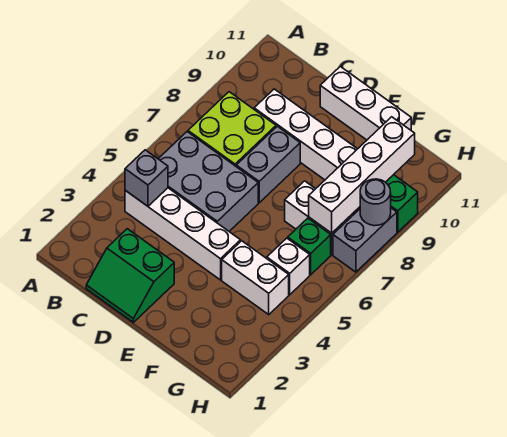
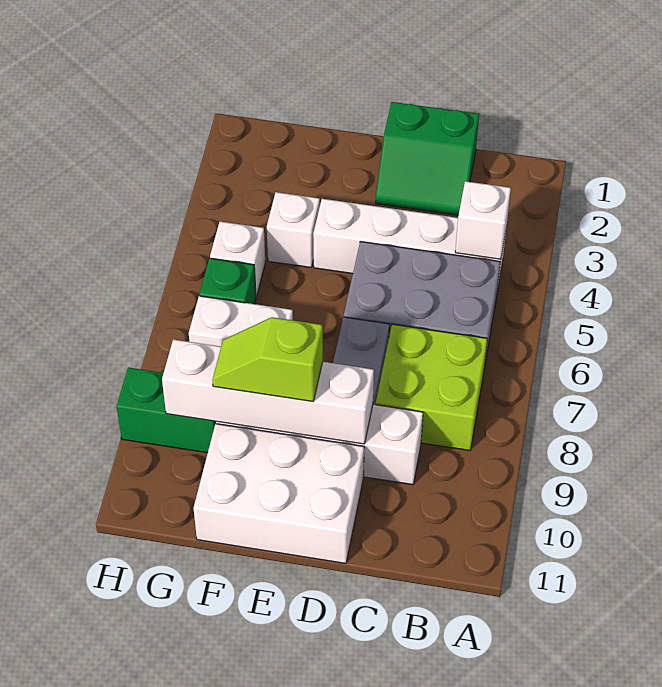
grey brick B4 level 2 -> white brick B4 level 2
green slope C1:D2 level 1 top 2 -> green slope C1:D2 level 1 top 1
white brick D11:F11 level 1 -> white brick D10:F11 level 1
none -> lime slope E9:F9 level 3 top E
white brick F4:G4 level 1 -> white brick F4 level 1
white brick G7:G10 level 2 -> white brick D9:G9 level 2
grey brick H7:H8 level 1 -> none
grey round brick H8 level 2 -> none

